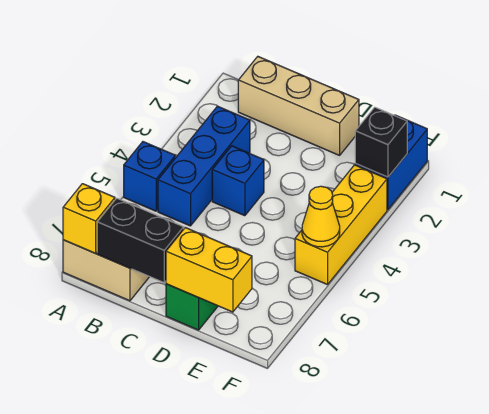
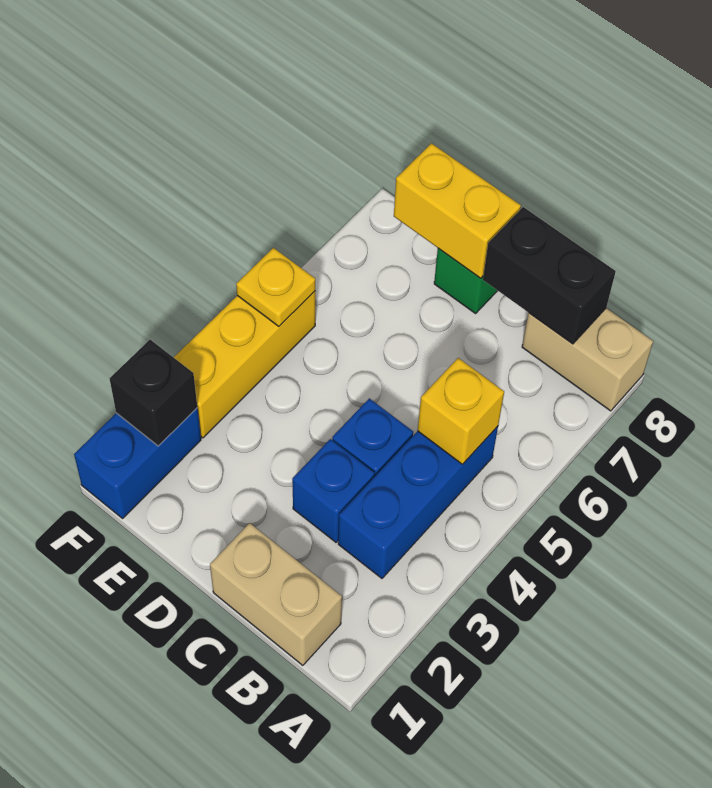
blue brick A5 level 1 -> blue brick C3 level 1
yellow brick A8 level 2 -> yellow brick B5 level 2
tan brick B1:D1 level 1 -> tan brick B1:C1 level 1
yellow cone F5 level 2 -> yellow plate F5 level 2

